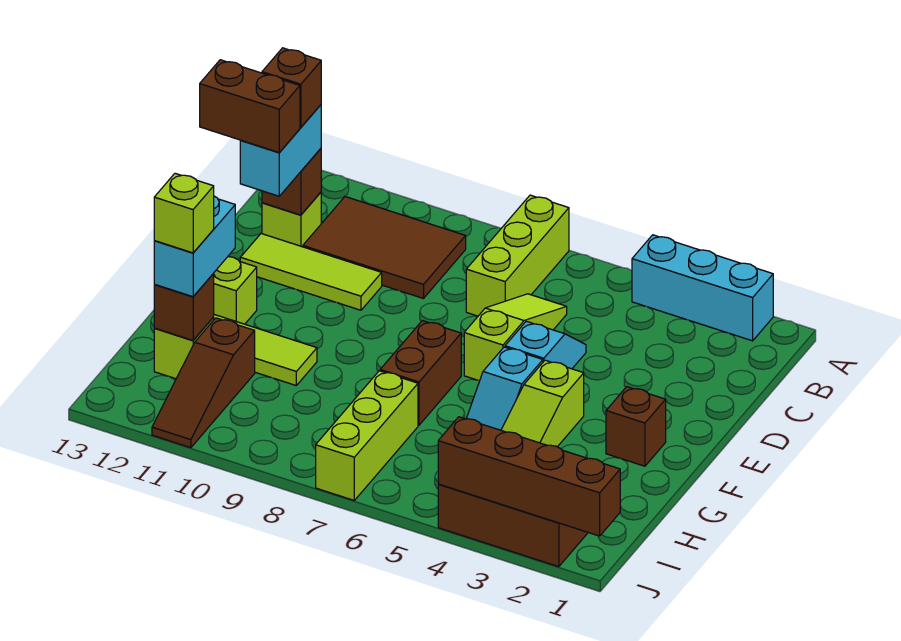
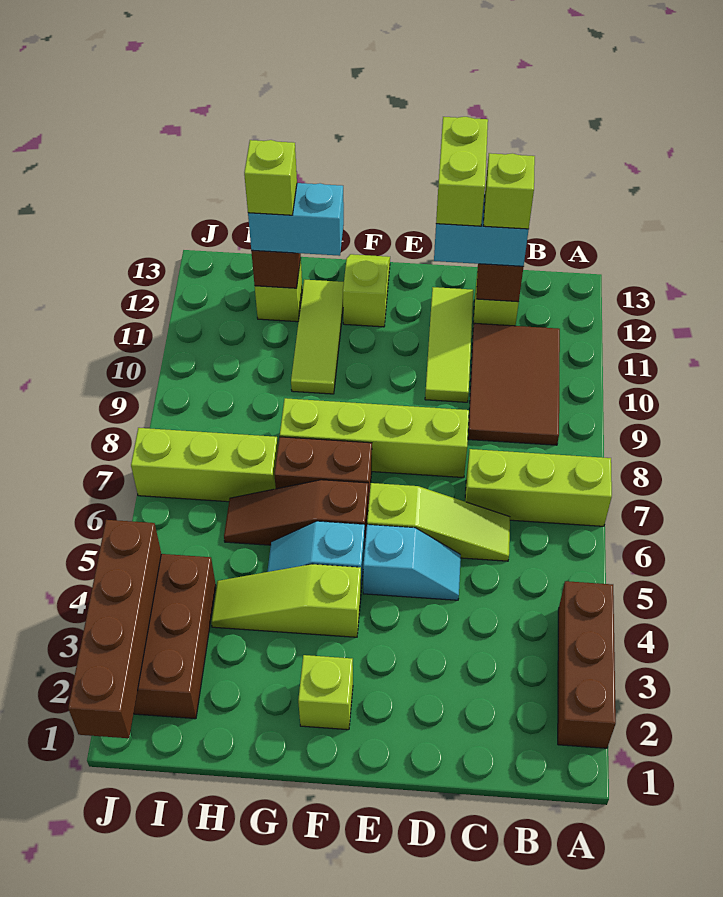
cyan brick A2:A4 level 1 -> brown brick A2:A4 level 1
brown brick C12 level 4 -> lime brick C12 level 4
none -> lime brick D8:G8 level 1
brown brick D12:D13 level 4 -> lime brick D12:D13 level 4
brown brick F2 level 1 -> lime brick F2 level 1
brown slope H11:J11 level 1 top H -> brown slope F6:H6 level 1 top F

